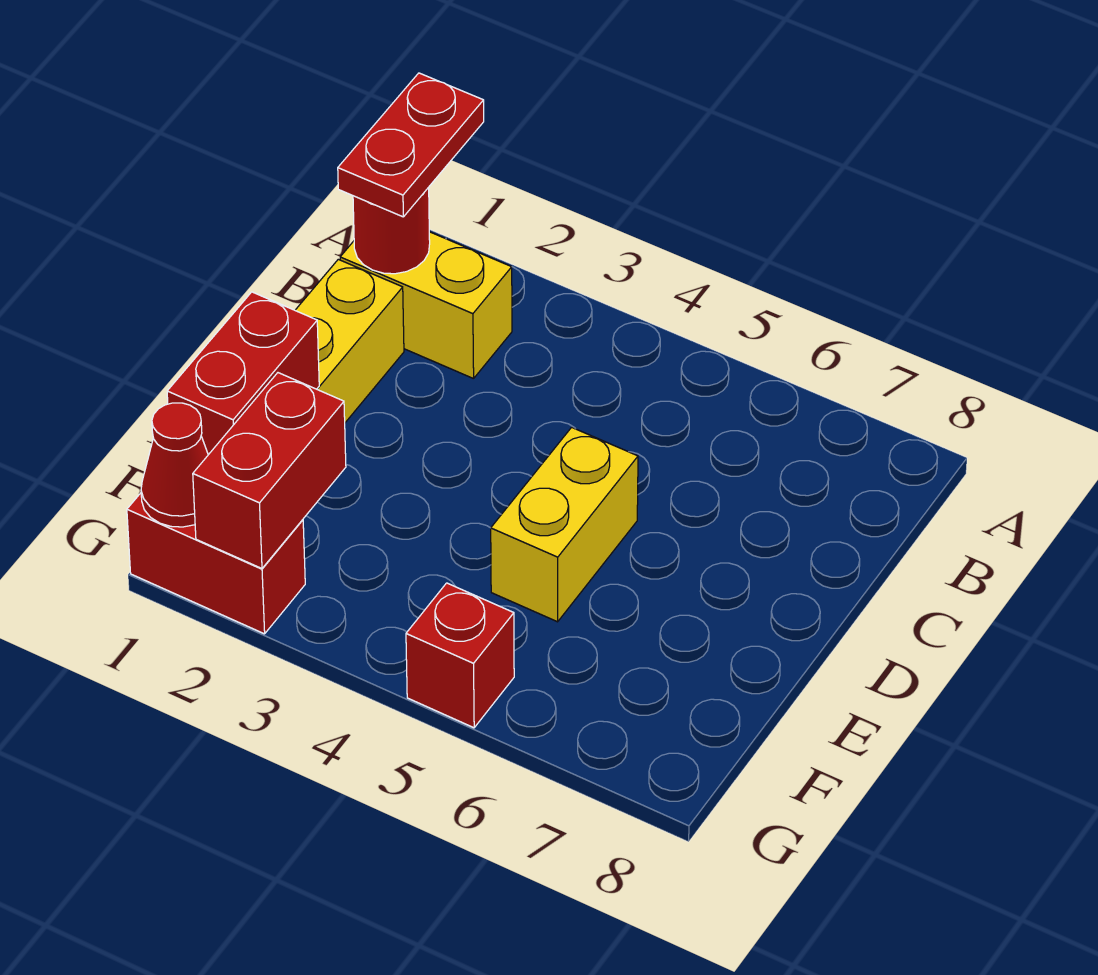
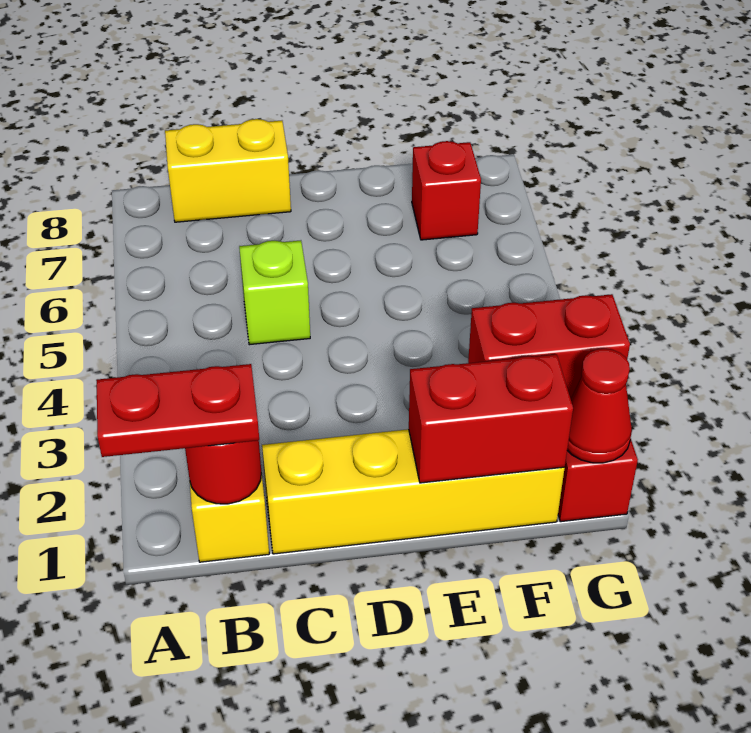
none -> lime brick C5 level 1
yellow brick D5:E5 level 1 -> yellow brick B8:C8 level 1
red brick G5 level 1 -> red brick F7 level 1

